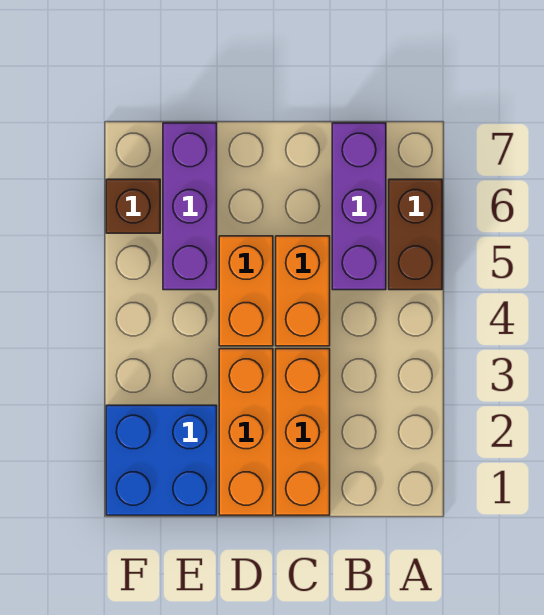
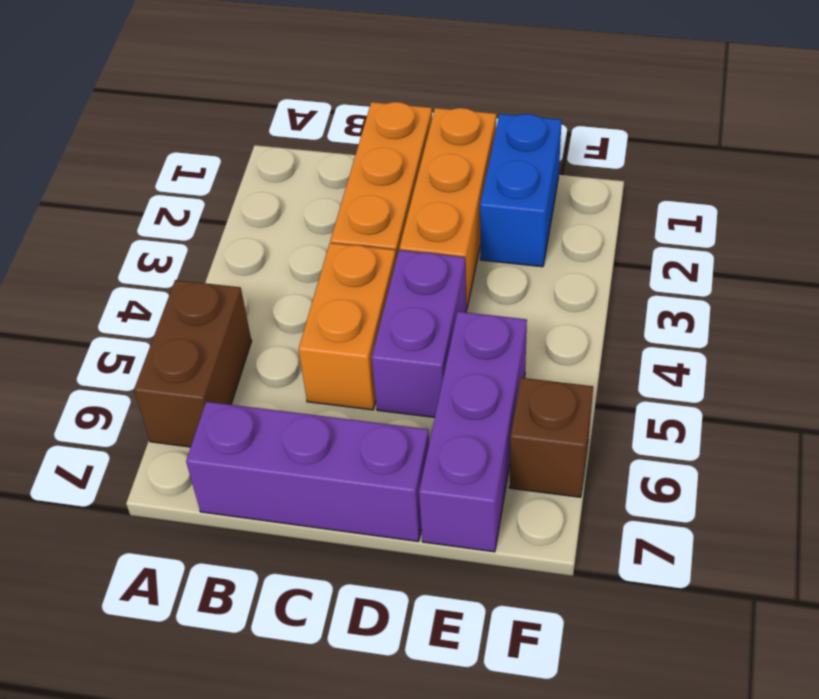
purple brick B5:B7 level 1 -> purple brick B7:D7 level 1
orange brick D4:D5 level 1 -> purple brick D4:D5 level 1
blue brick E1:F2 level 1 -> blue brick E1:E2 level 1

